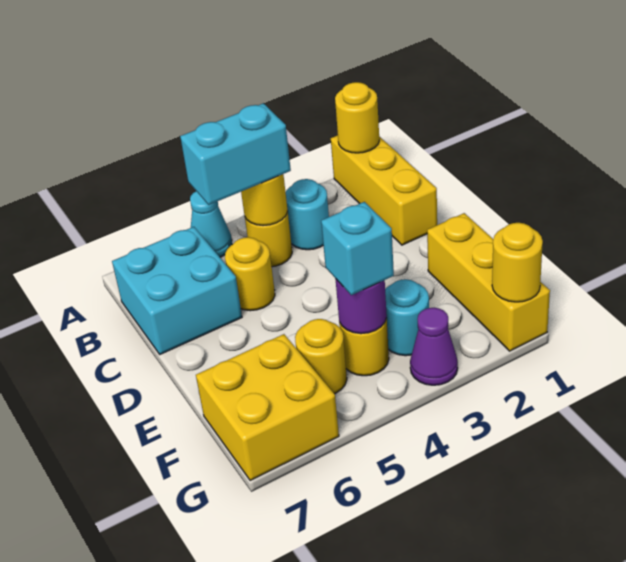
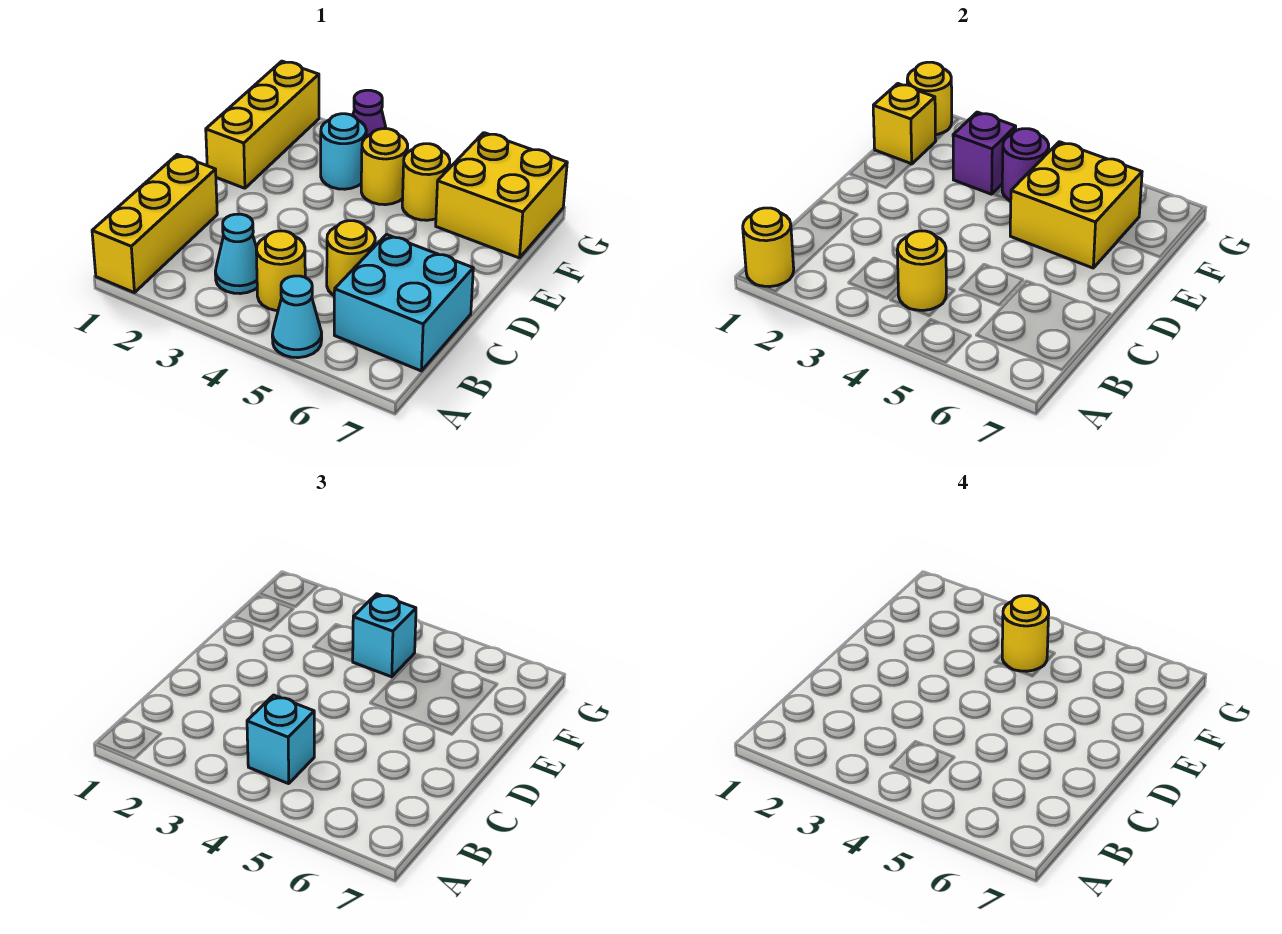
cyan round brick B3 level 1 -> cyan cone B3 level 1
cyan brick B4:B5 level 3 -> cyan brick B4 level 3
none -> yellow brick E5:F6 level 2
none -> yellow brick F1 level 2
none -> purple brick F3 level 2
none -> yellow round brick F4 level 4

